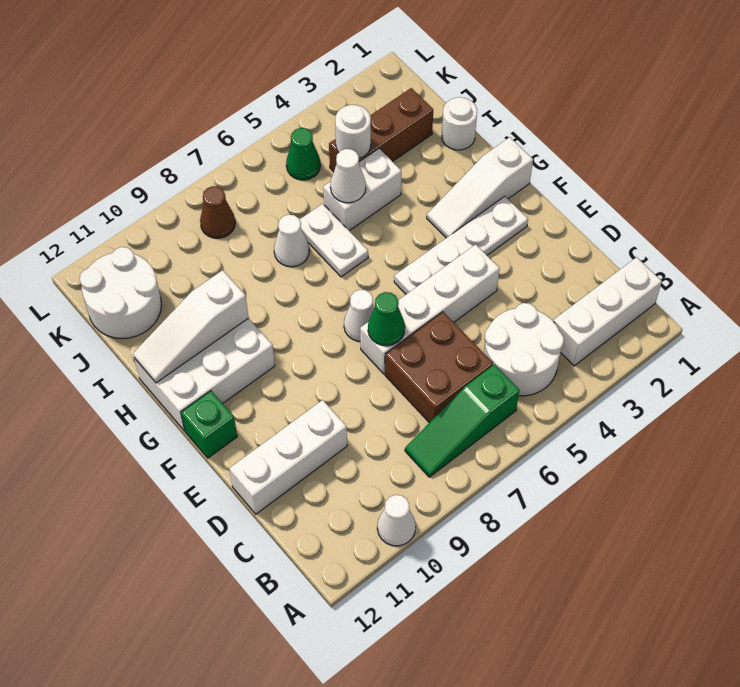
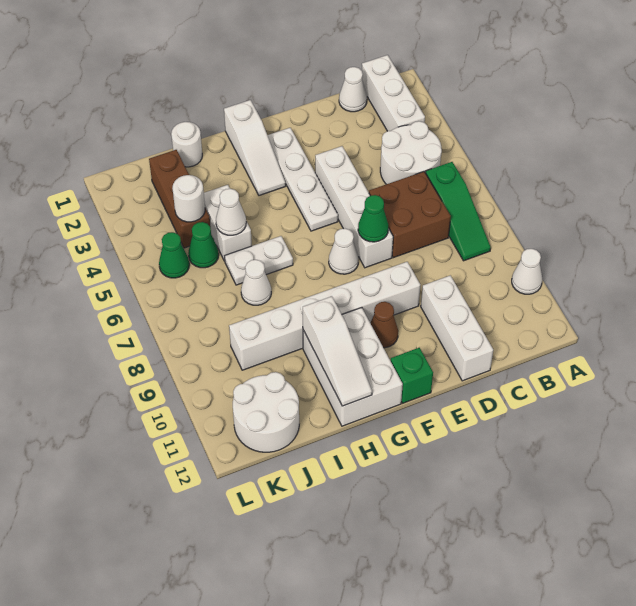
none -> white cone C1 level 1
none -> white brick E9:J9 level 1
none -> green cone J5 level 1
brown cone K8 level 1 -> brown cone F10 level 1

